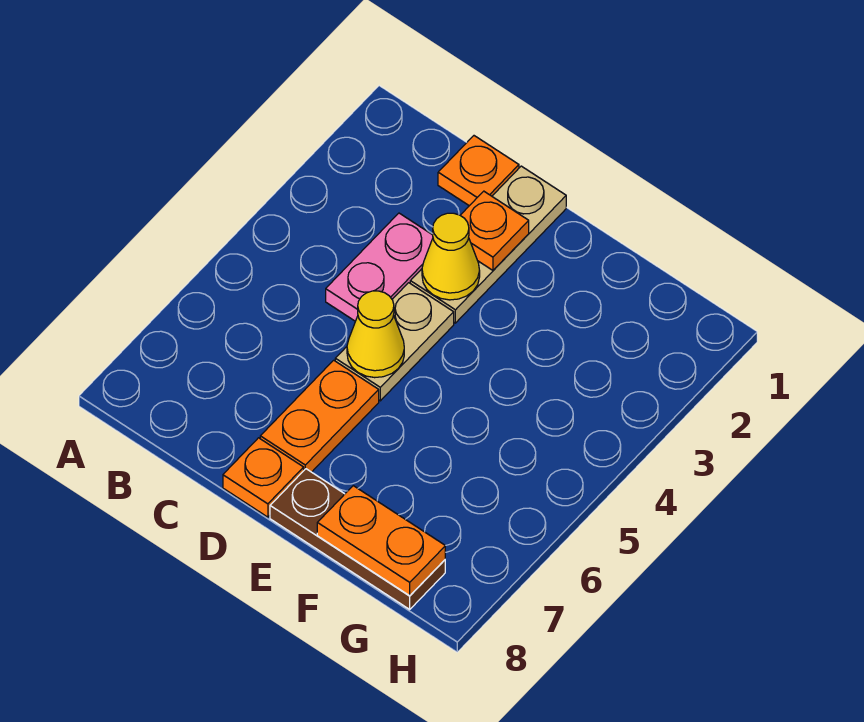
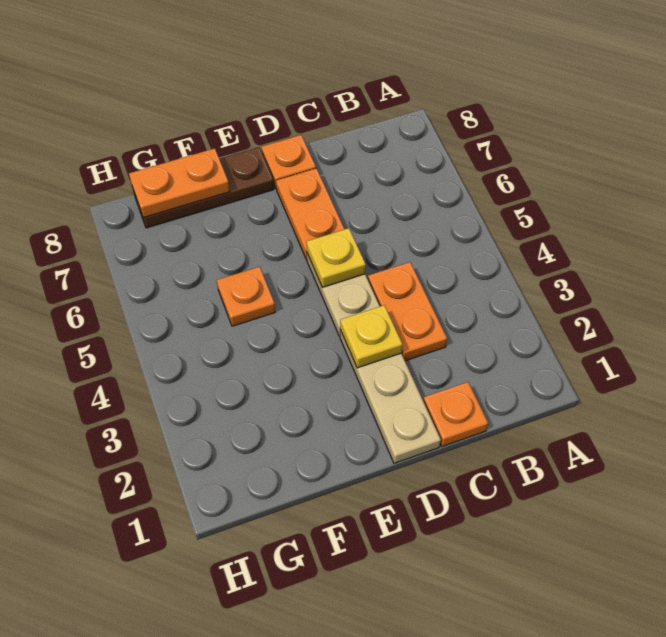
pink plate C3:C4 level 1 -> orange plate C3:C4 level 1
orange plate D2 level 2 -> orange plate F5 level 1
yellow cone D3 level 2 -> yellow plate D3 level 2
yellow cone D5 level 2 -> yellow plate D5 level 2

